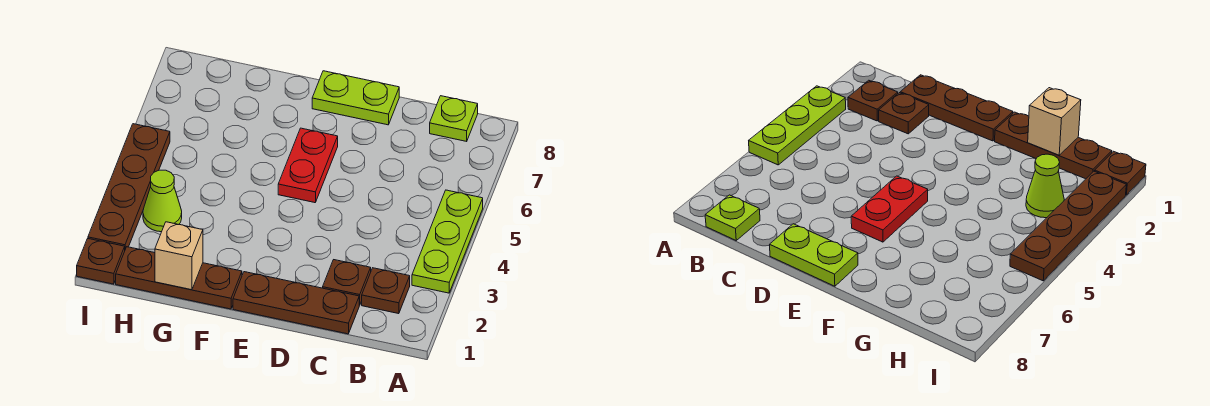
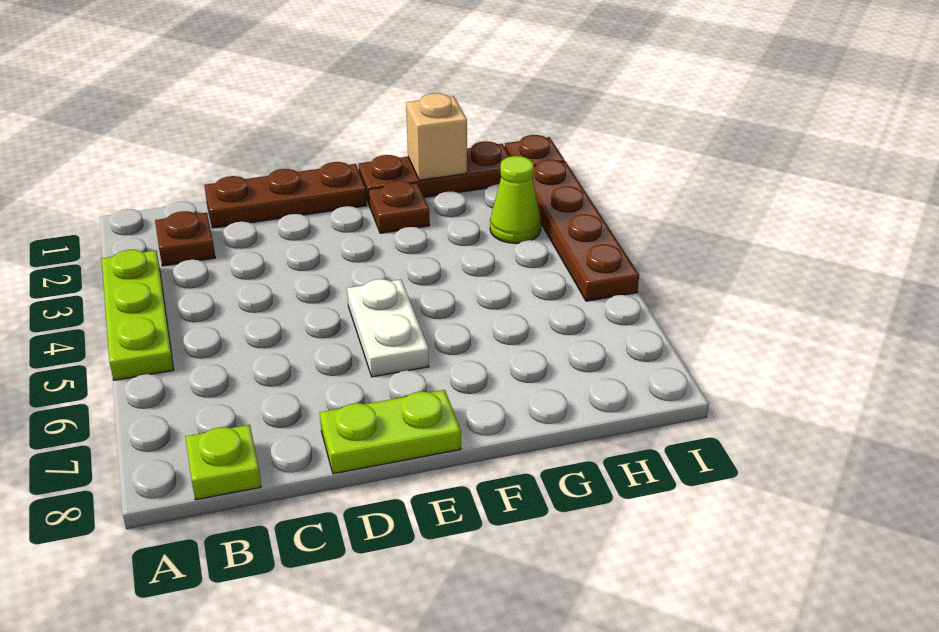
brown plate C2 level 1 -> brown plate F2 level 1
red plate E5:E6 level 1 -> white plate E5:E6 level 1

